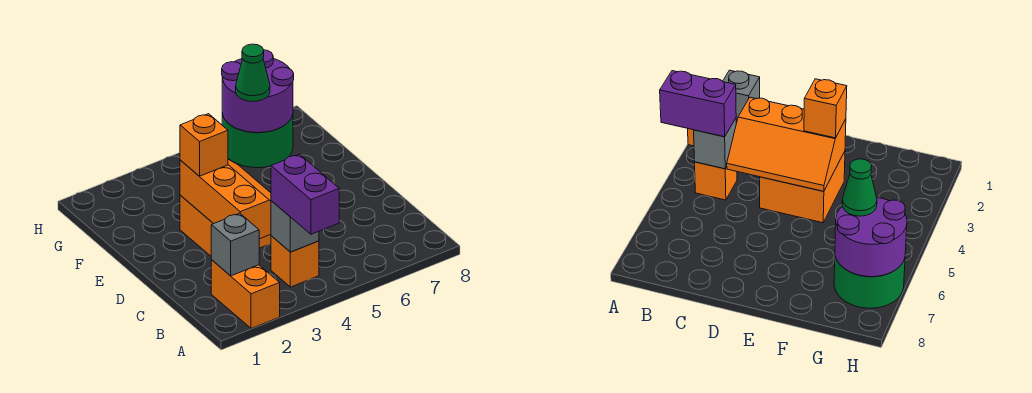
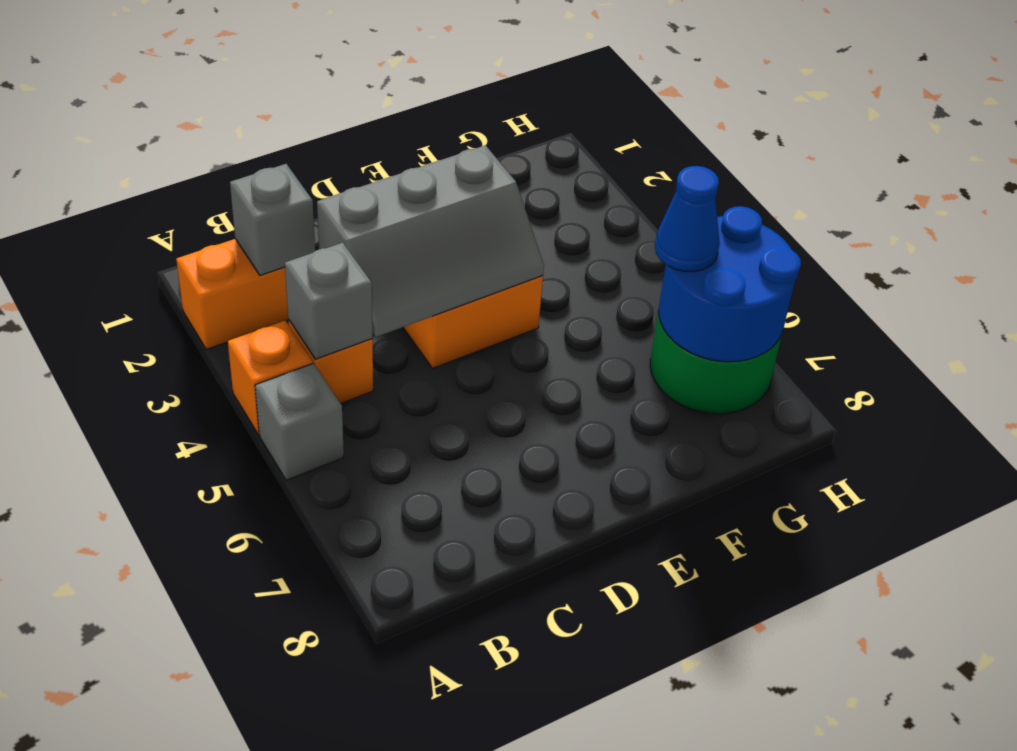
purple brick A4:B4 level 3 -> none
none -> grey brick A5 level 1
orange slope C3:E4 level 2 top 3 -> grey slope C3:E4 level 2 top 3
orange brick E3 level 3 -> orange brick A4 level 1
purple round brick G6:H7 level 2 -> blue round brick G6:H7 level 2
green cone G6 level 3 -> blue cone G6 level 3

